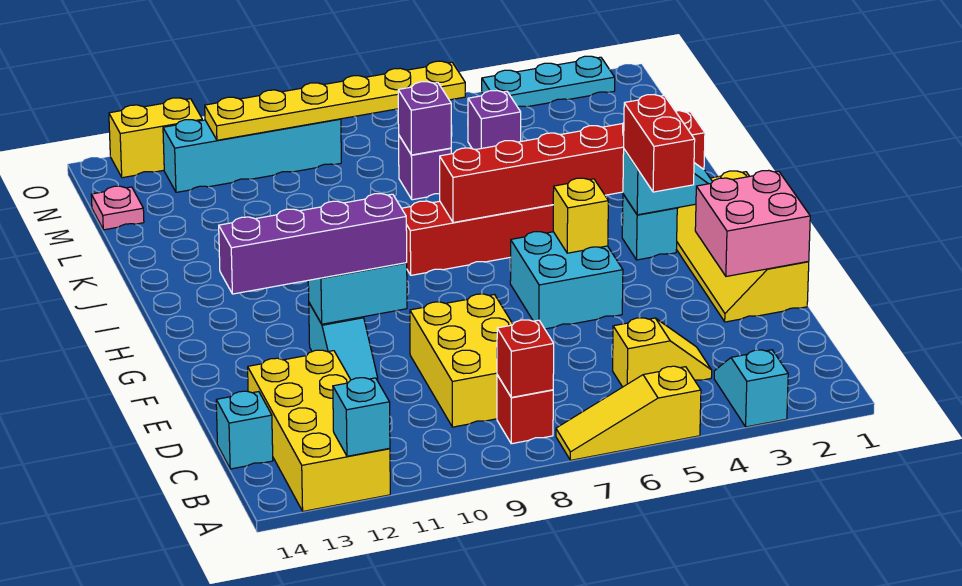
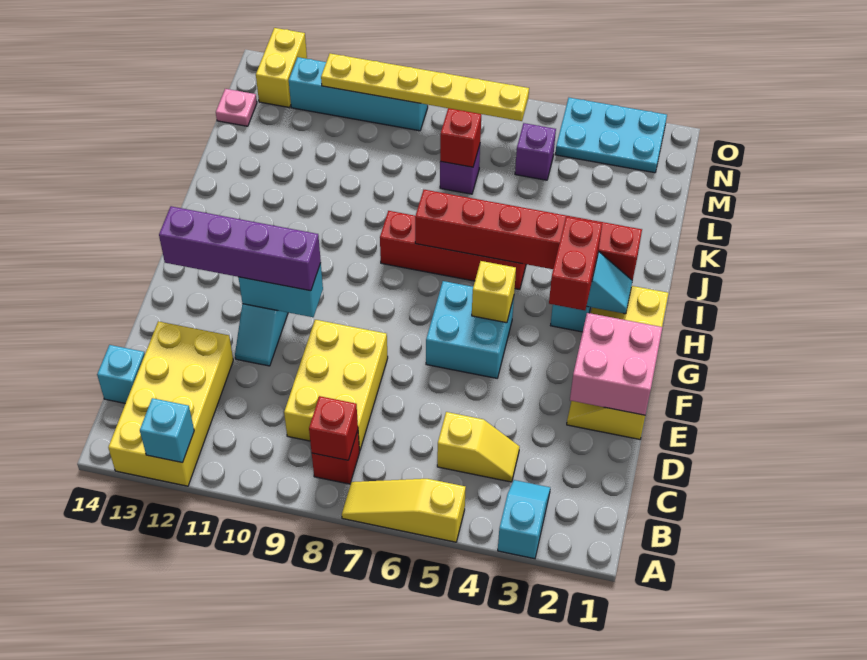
purple brick L7 level 2 -> red brick L7 level 2
cyan plate O2:O4 level 1 -> cyan plate N2:O4 level 1
yellow brick O12:O13 level 1 -> yellow brick N13:O13 level 1

